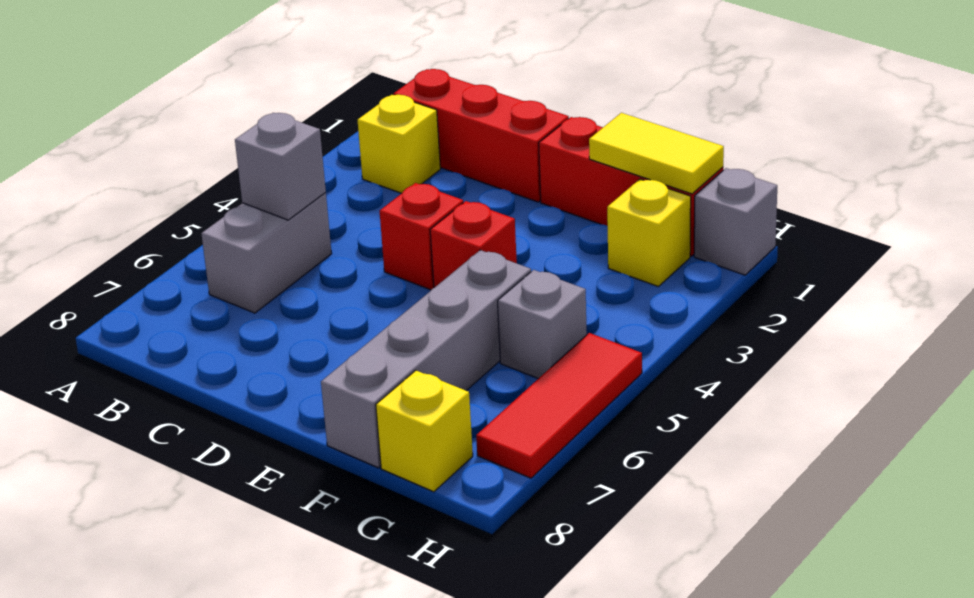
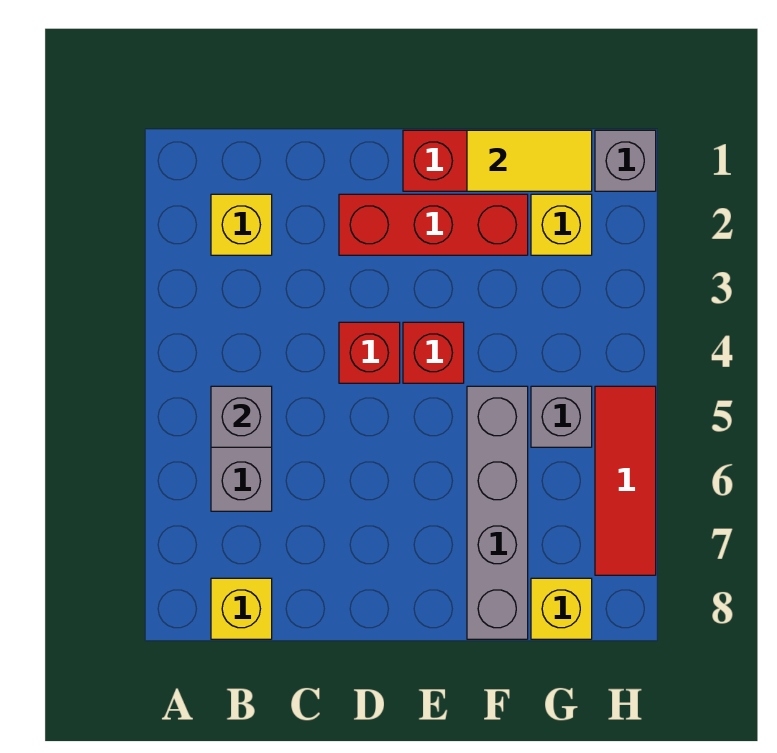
red brick B1:D1 level 1 -> red brick D2:F2 level 1
none -> yellow brick B8 level 1

